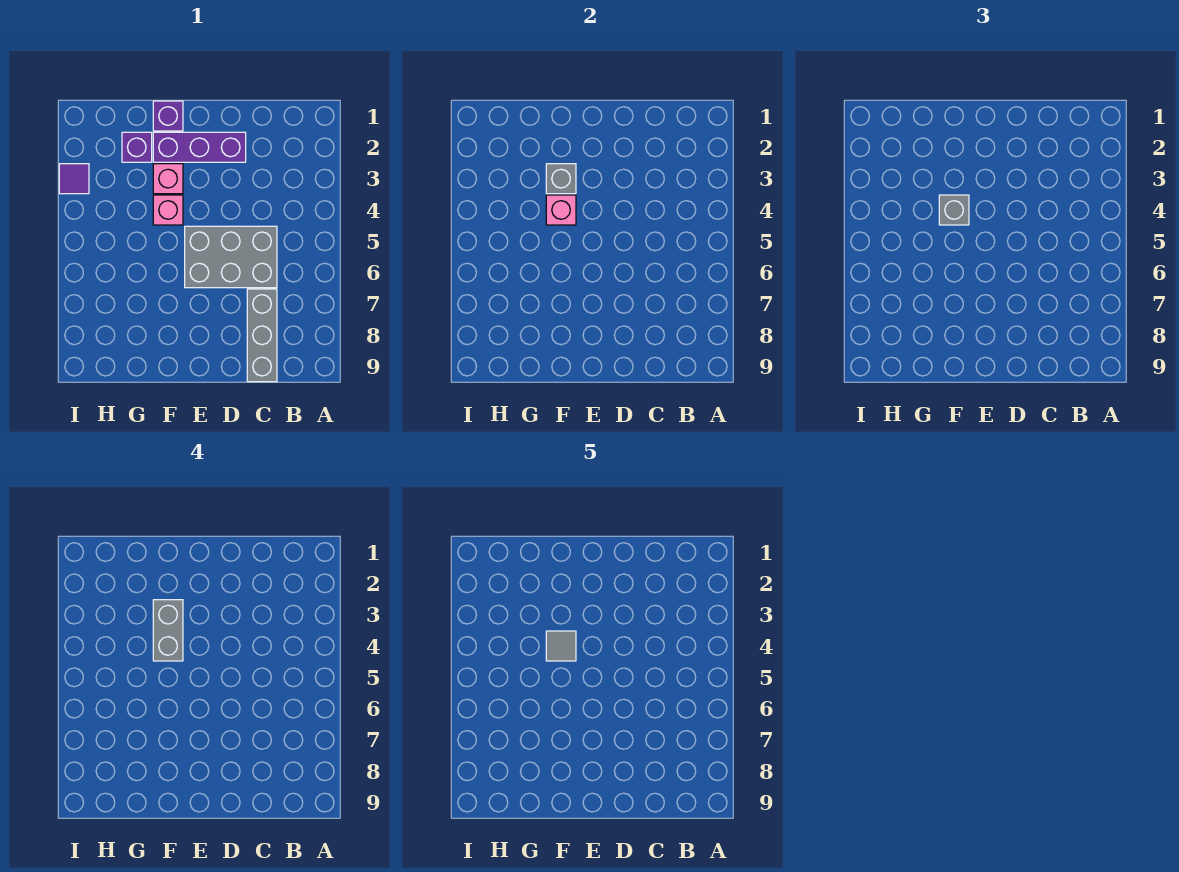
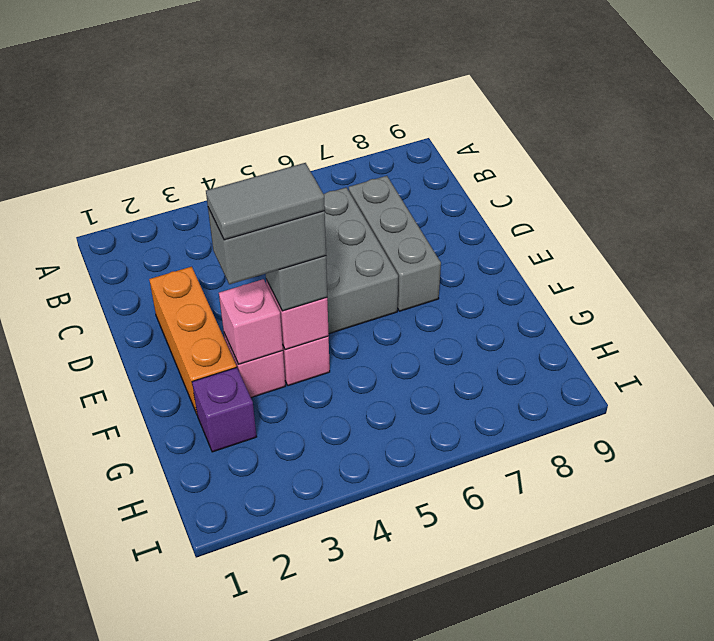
grey brick C7:C9 level 1 -> grey brick C7:E7 level 1
purple brick D2:F2 level 1 -> orange brick D2:F2 level 1
purple brick F1 level 1 -> none
grey brick F3 level 2 -> pink brick F3 level 2
grey tile F4 level 5 -> grey tile F3:F4 level 5
purple tile I3 level 1 -> none

